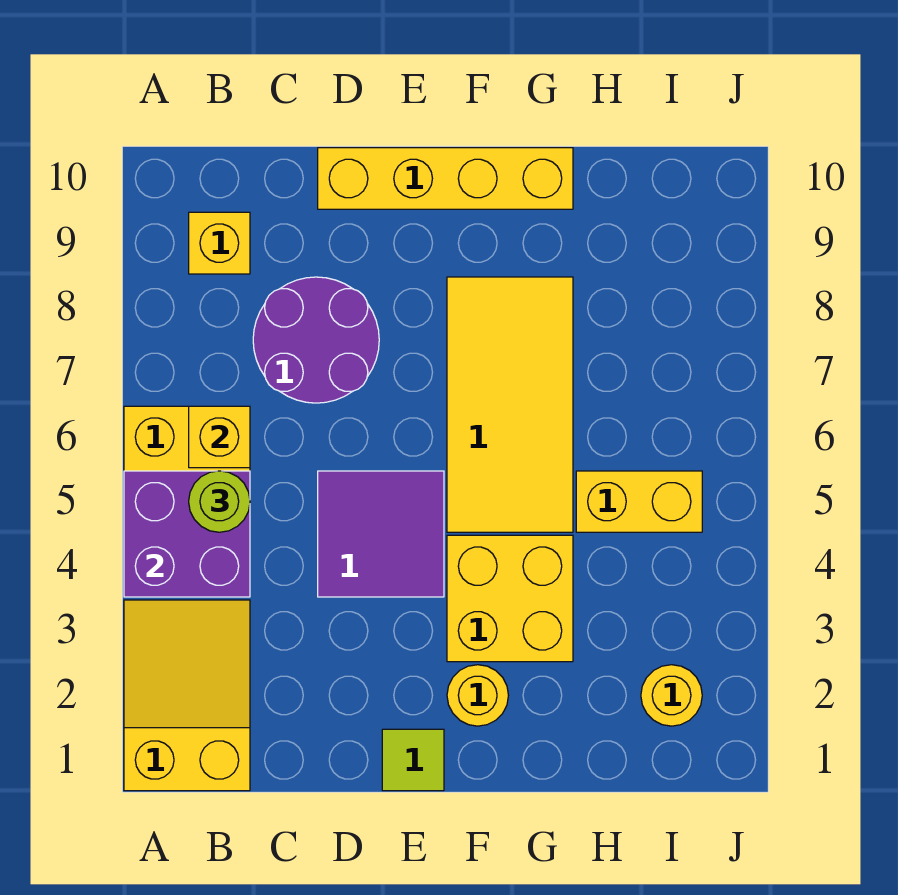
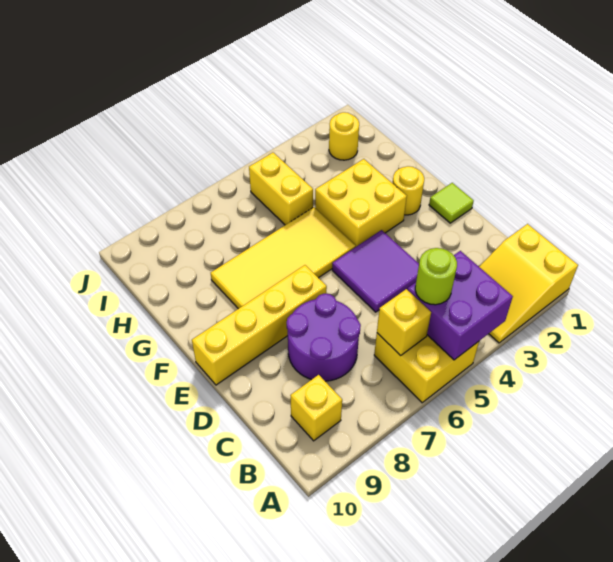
yellow brick D10:G10 level 1 -> yellow brick E7:E10 level 1

